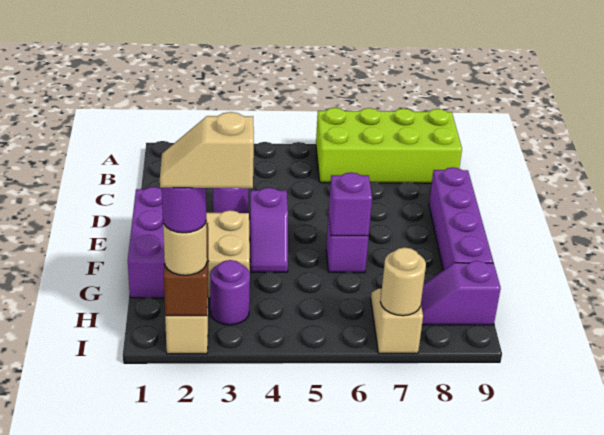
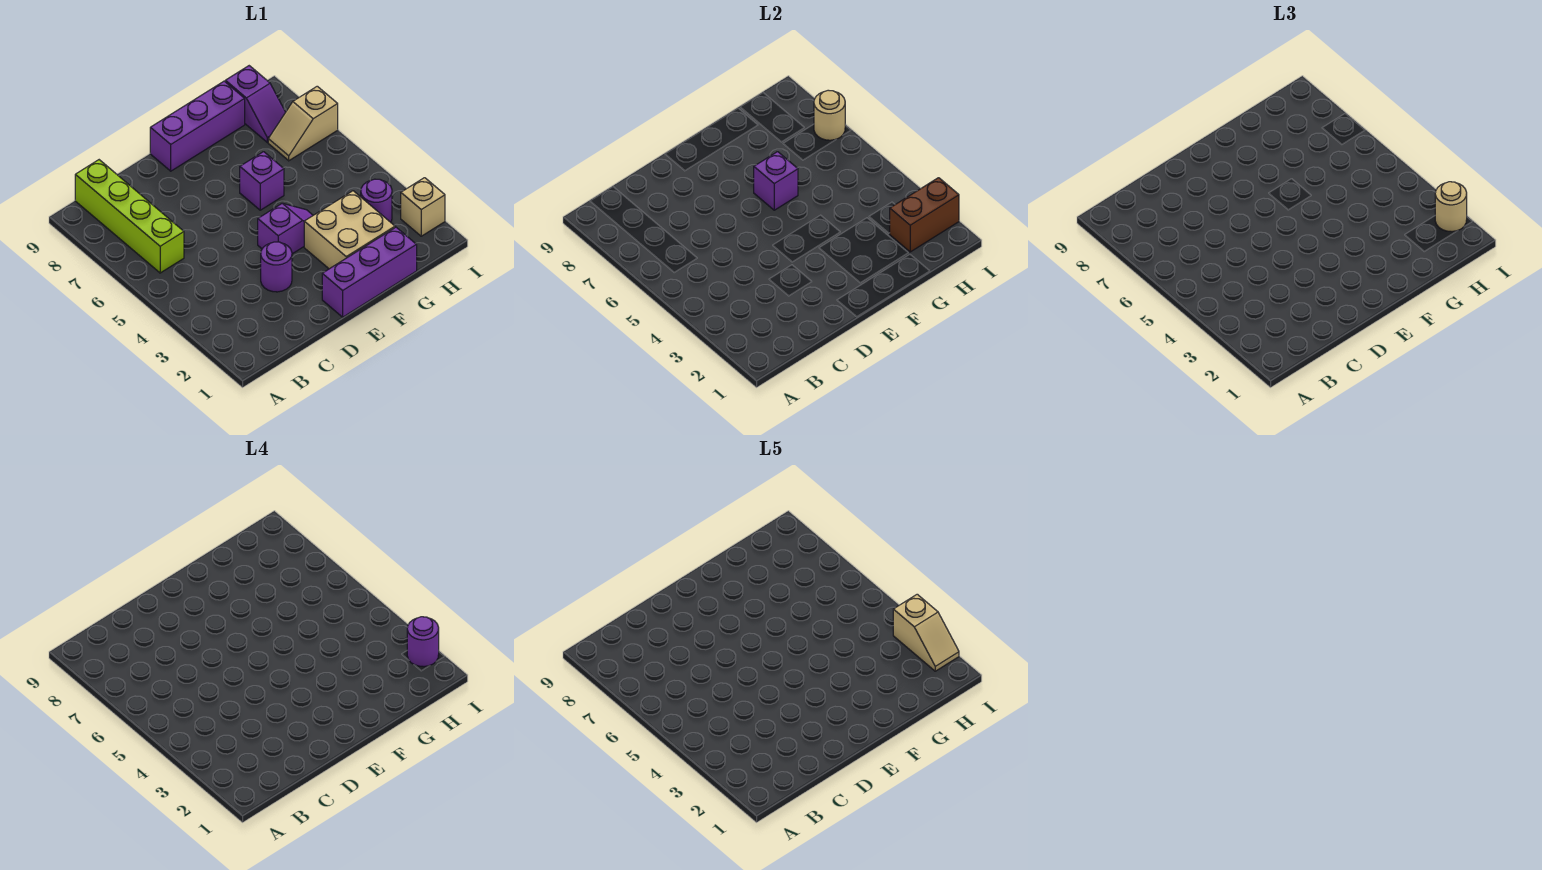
lime brick A6:B9 level 1 -> lime brick B6:B9 level 1
purple brick D9:G9 level 1 -> purple brick E9:G9 level 1

